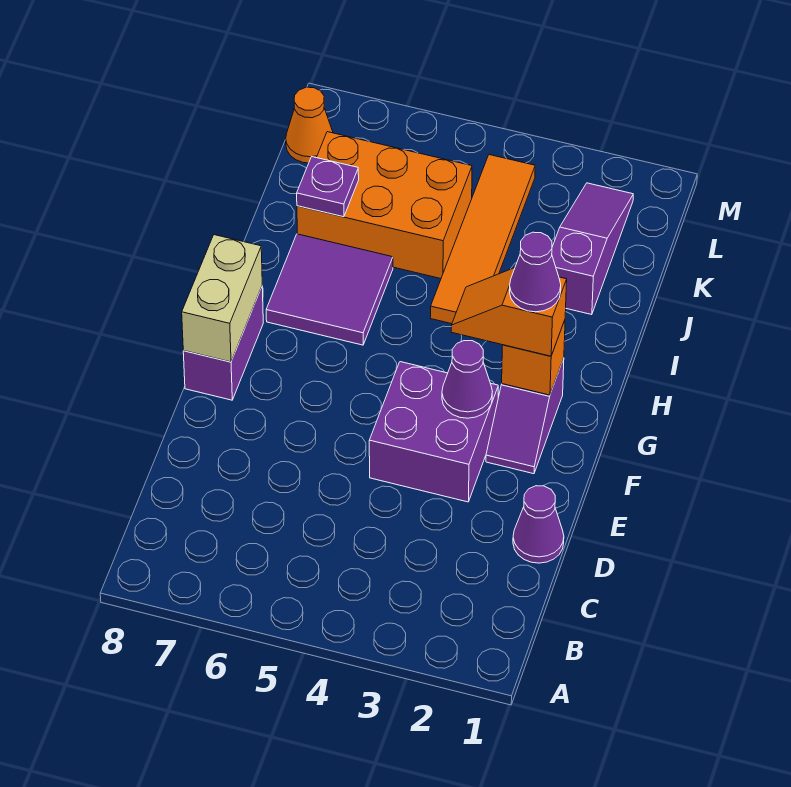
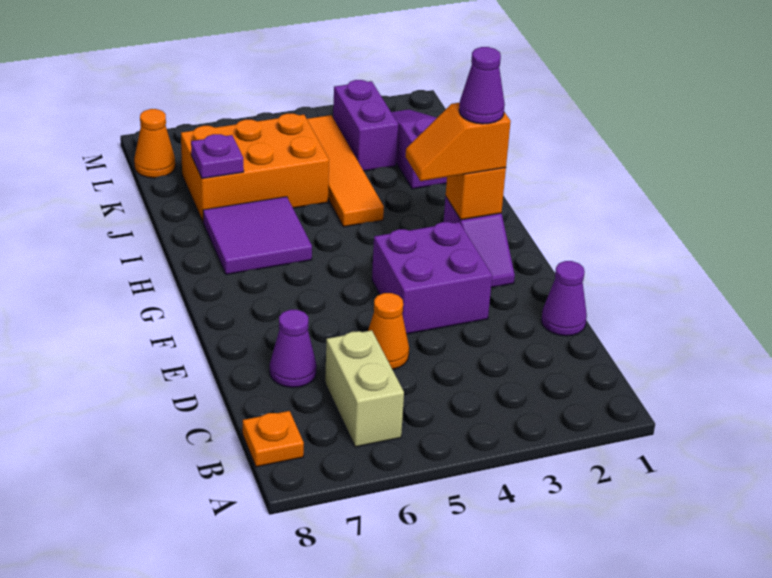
none -> orange plate B8 level 1
none -> orange cone D5 level 1
purple cone F3 level 2 -> purple cone D7 level 1
purple brick F8:G8 level 1 -> purple brick K3:L3 level 1
tan brick F8:G8 level 2 -> tan brick B6:C6 level 1

